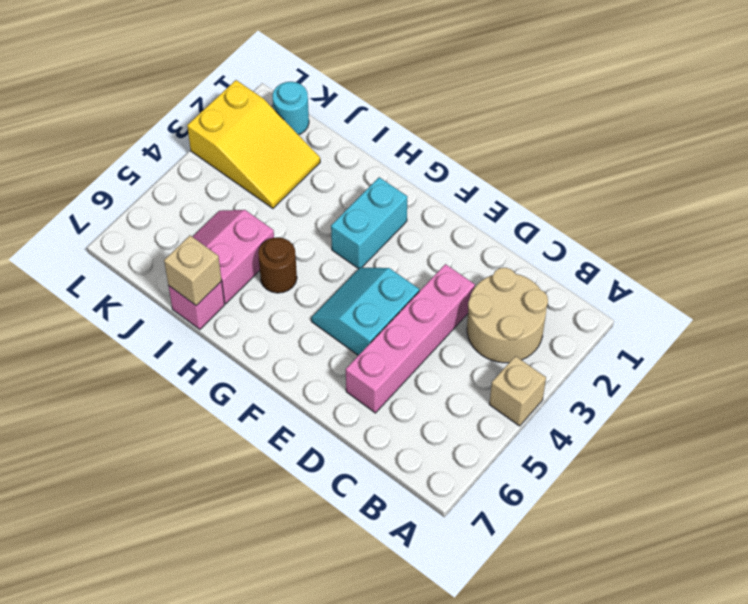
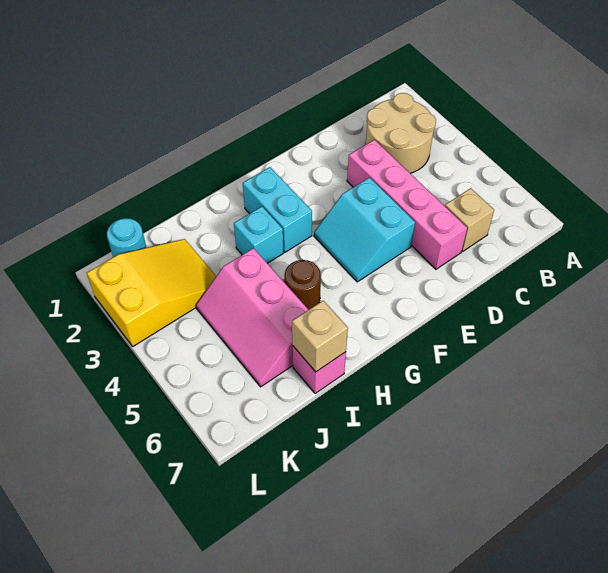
tan brick A4 level 1 -> tan brick C6 level 1
none -> cyan brick H3 level 1
pink slope I5:J6 level 1 top I -> pink slope I4:J6 level 1 top I

